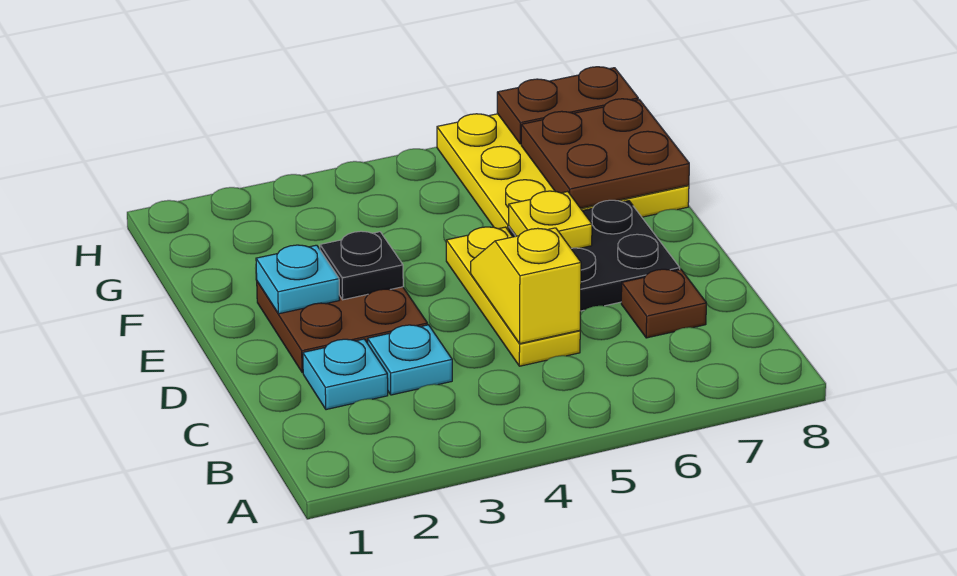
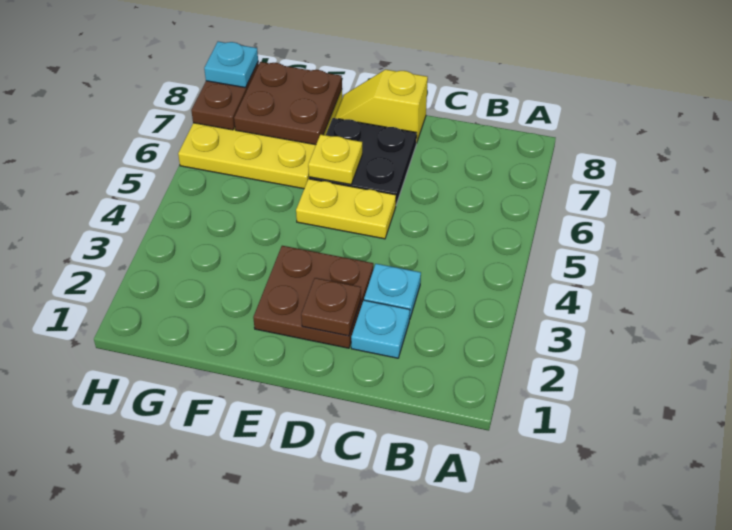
yellow plate C5:E5 level 1 -> yellow plate D5:E5 level 1
yellow slope C5:D5 level 2 top C -> yellow slope D8:E8 level 1 top D
brown plate C7 level 1 -> brown plate D2 level 2
cyan plate E2 level 2 -> cyan plate H8 level 3
black plate E3 level 2 -> none

